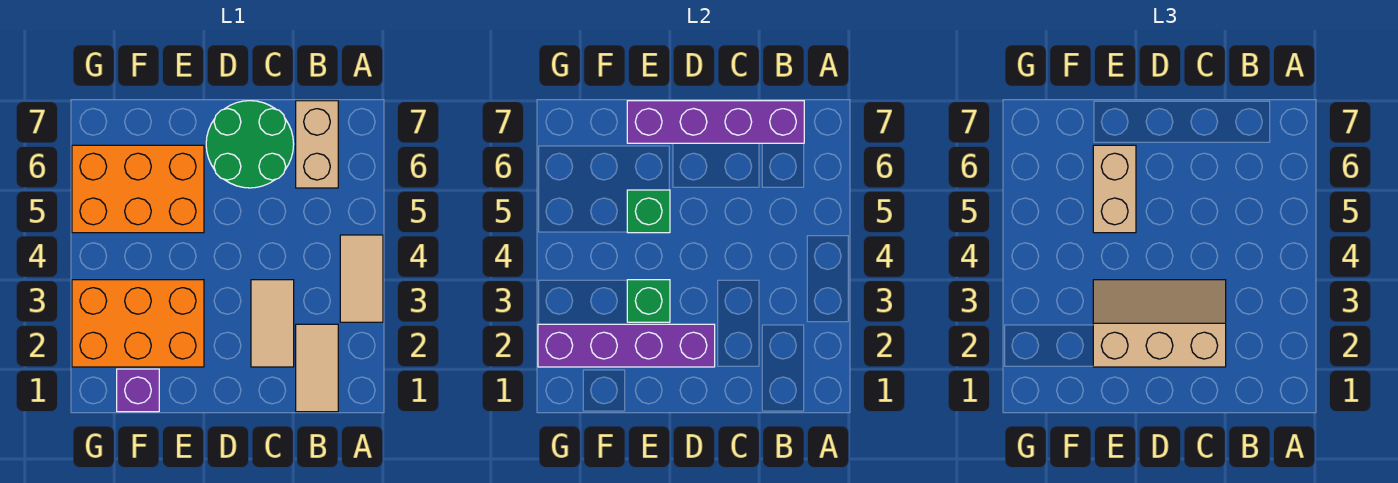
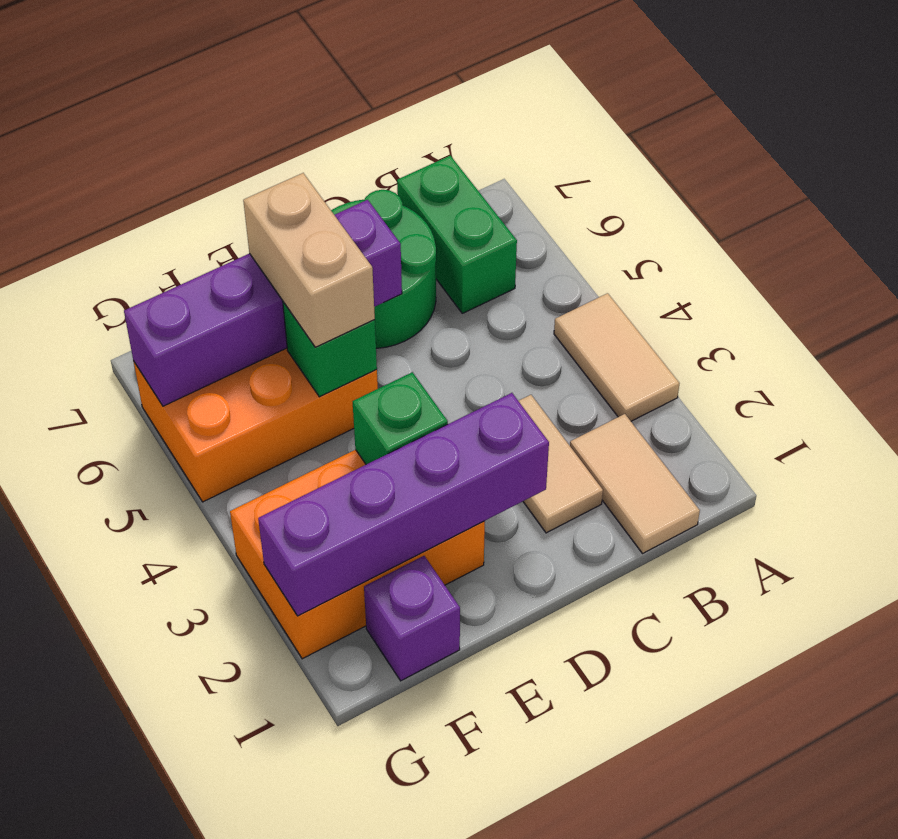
tan brick B6:B7 level 1 -> green brick B6:B7 level 1
purple brick B7:E7 level 2 -> purple brick D6:G6 level 2
tan slope C2:E3 level 3 top 2 -> none

